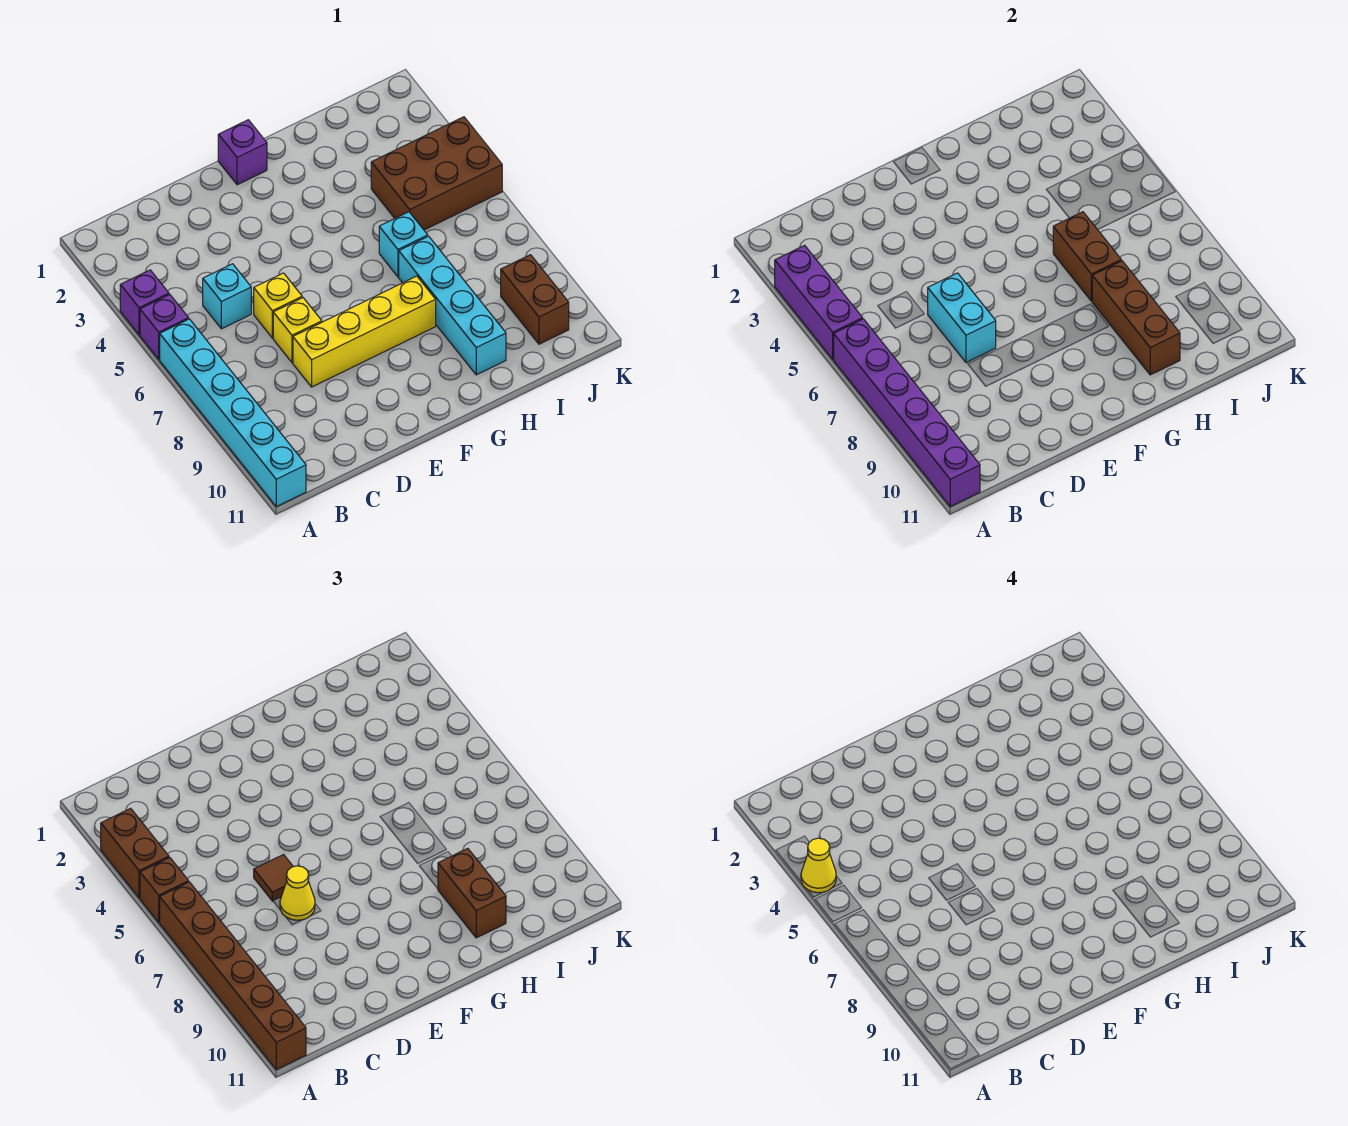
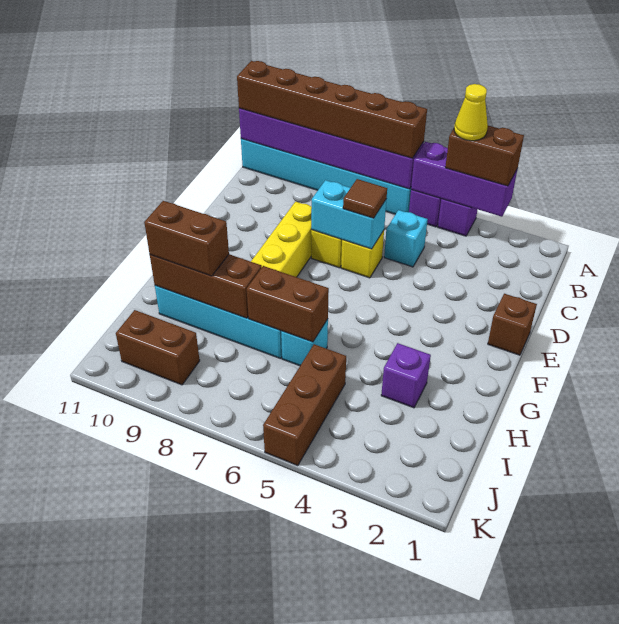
brown brick A5 level 3 -> brown brick E1 level 1
yellow cone D7 level 3 -> none
purple brick F1 level 1 -> purple brick H3 level 1
brown brick I4:K5 level 1 -> brown brick I5:K5 level 1

